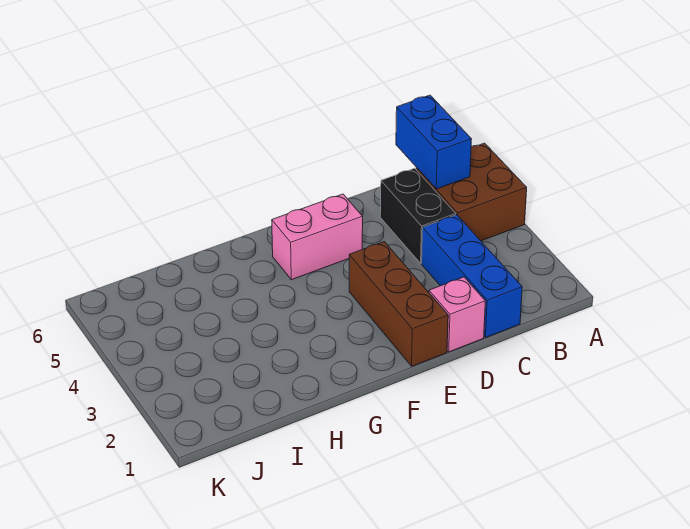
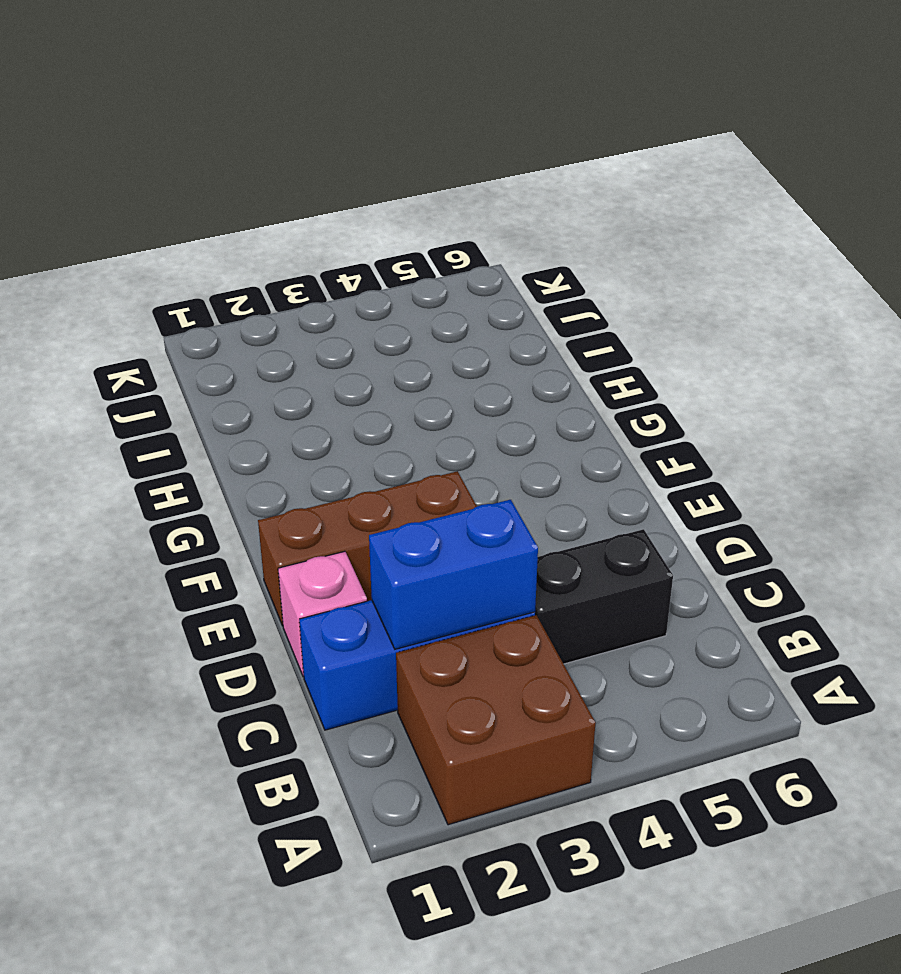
brown brick A4:B5 level 1 -> brown brick A2:B3 level 1
blue brick B5:B6 level 2 -> blue brick C2:C3 level 2
pink brick E5:F5 level 1 -> none

